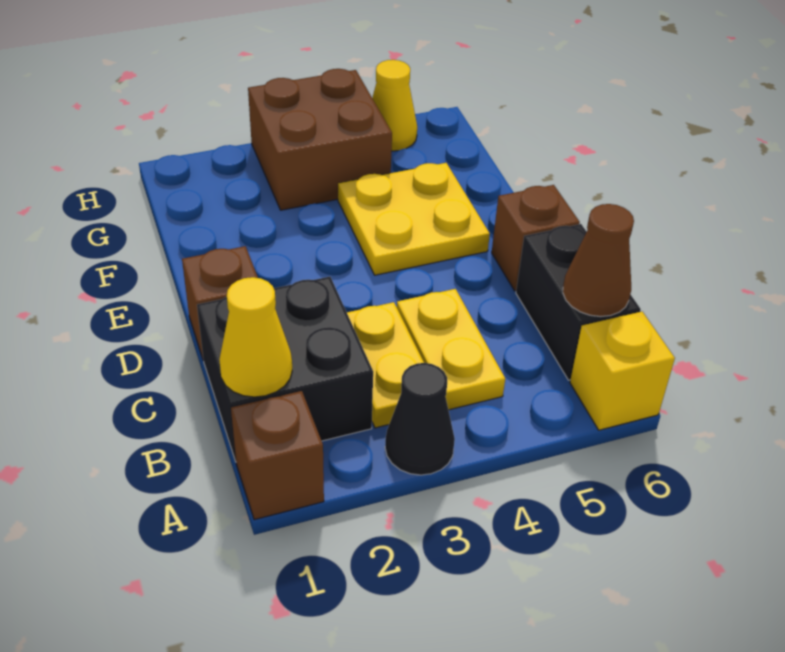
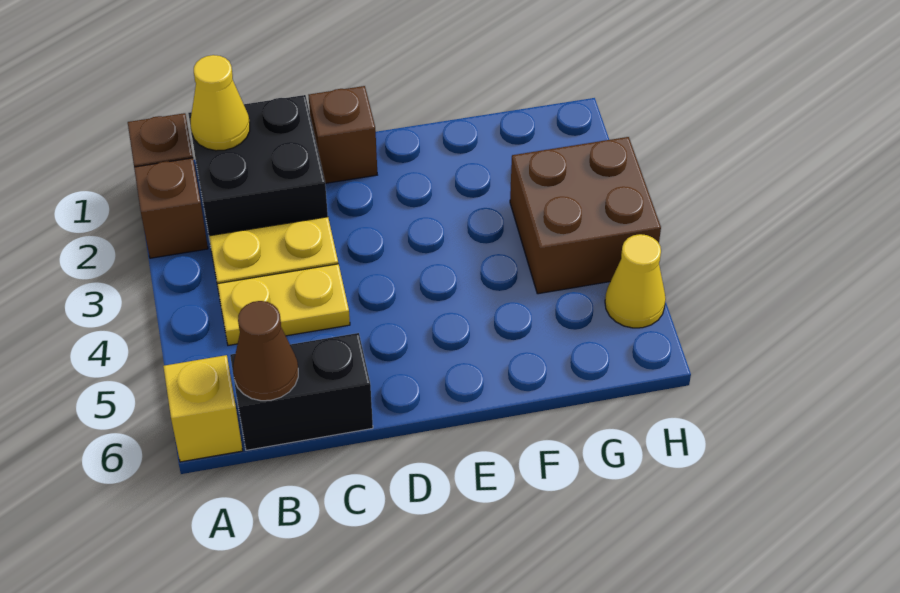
black cone A3 level 1 -> none
brown brick D6 level 1 -> brown brick A2 level 1
yellow plate E4:F5 level 1 -> none

